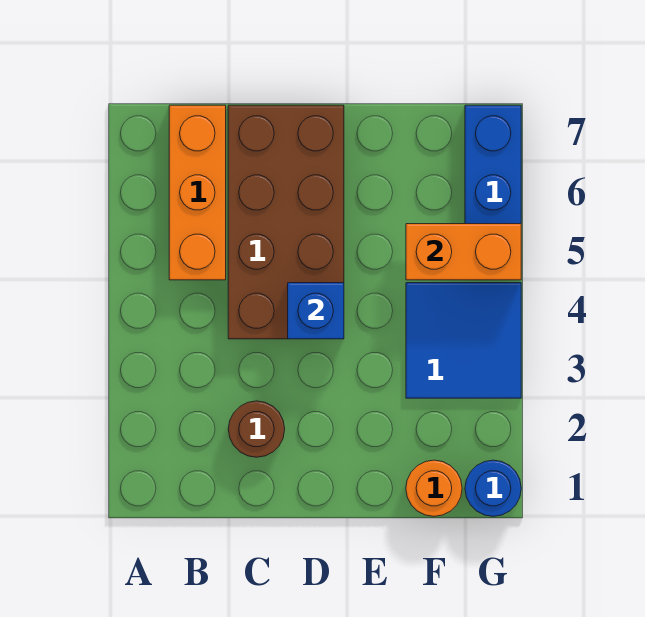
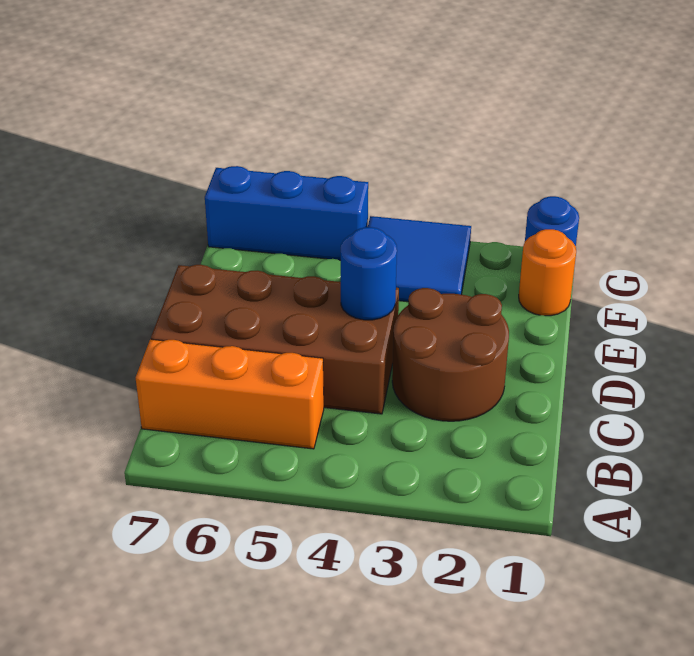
brown round brick C2 level 1 -> brown round brick C2:D3 level 1
blue brick D4 level 2 -> blue round brick D4 level 2
orange brick F5:G5 level 2 -> none

